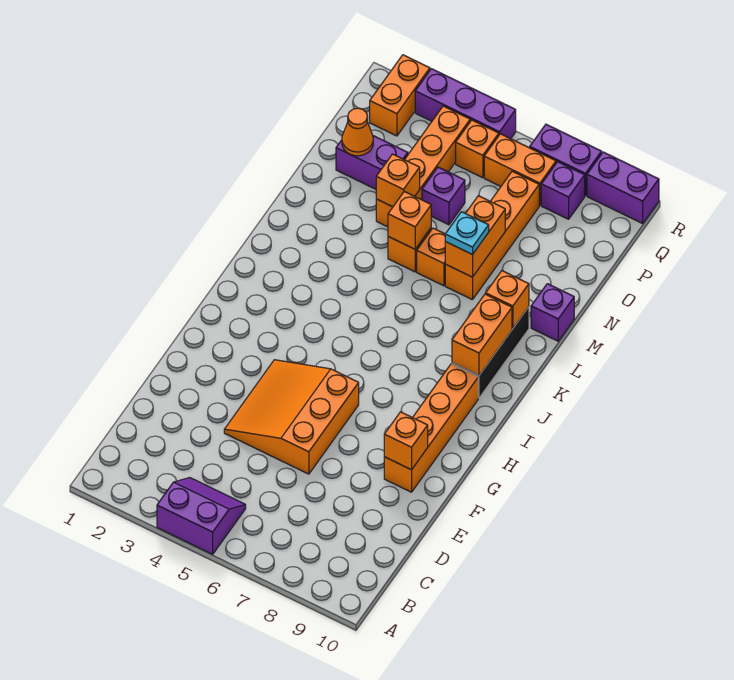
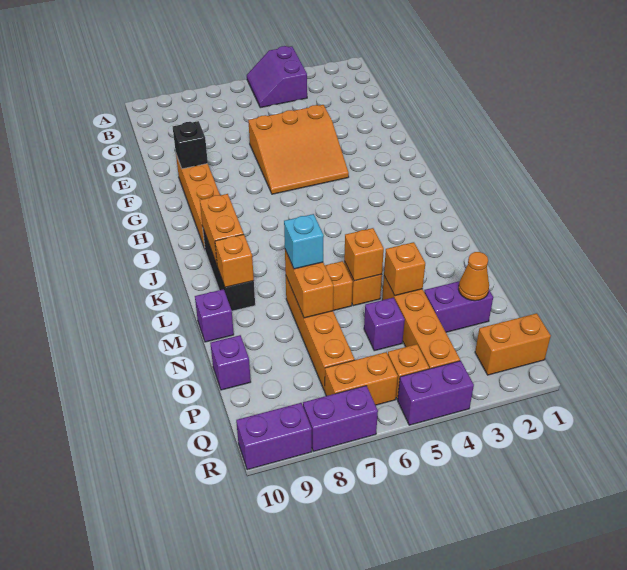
purple slope A4:B5 level 1 top A -> purple slope A4:B5 level 1 top 4
orange slope E4:G6 level 1 top 6 -> orange slope E4:G6 level 1 top E
orange brick F9 level 2 -> black brick F9 level 2
cyan plate M7 level 3 -> cyan brick M7 level 3
orange brick Q2:R2 level 1 -> orange brick Q1:Q2 level 1
purple brick Q8 level 1 -> purple brick O10 level 1
purple brick R3:R5 level 1 -> purple brick R4:R5 level 1

